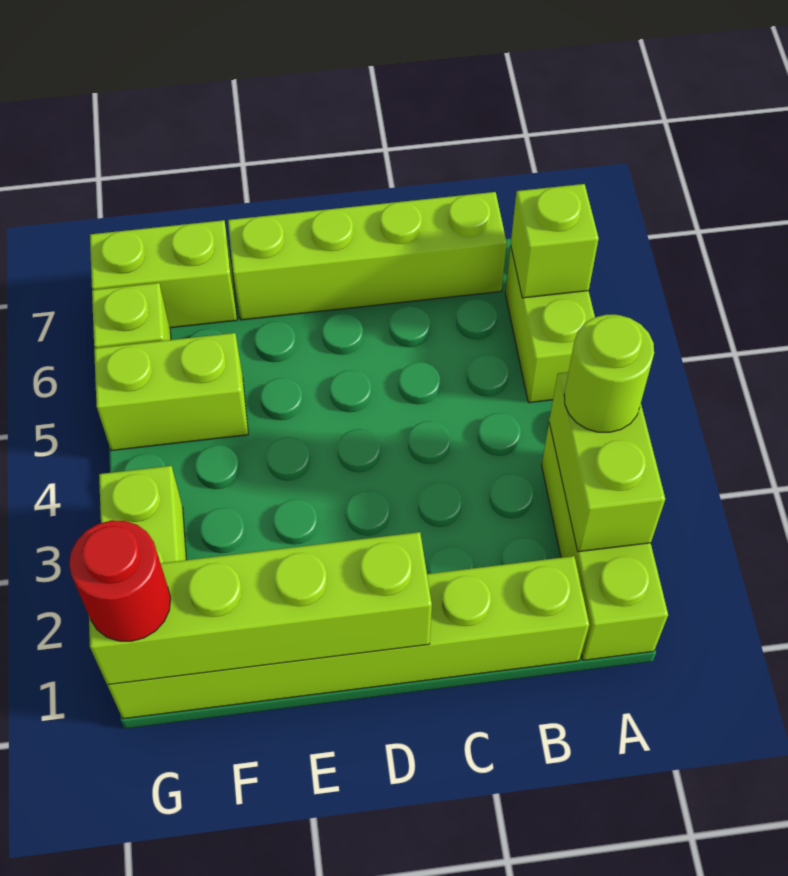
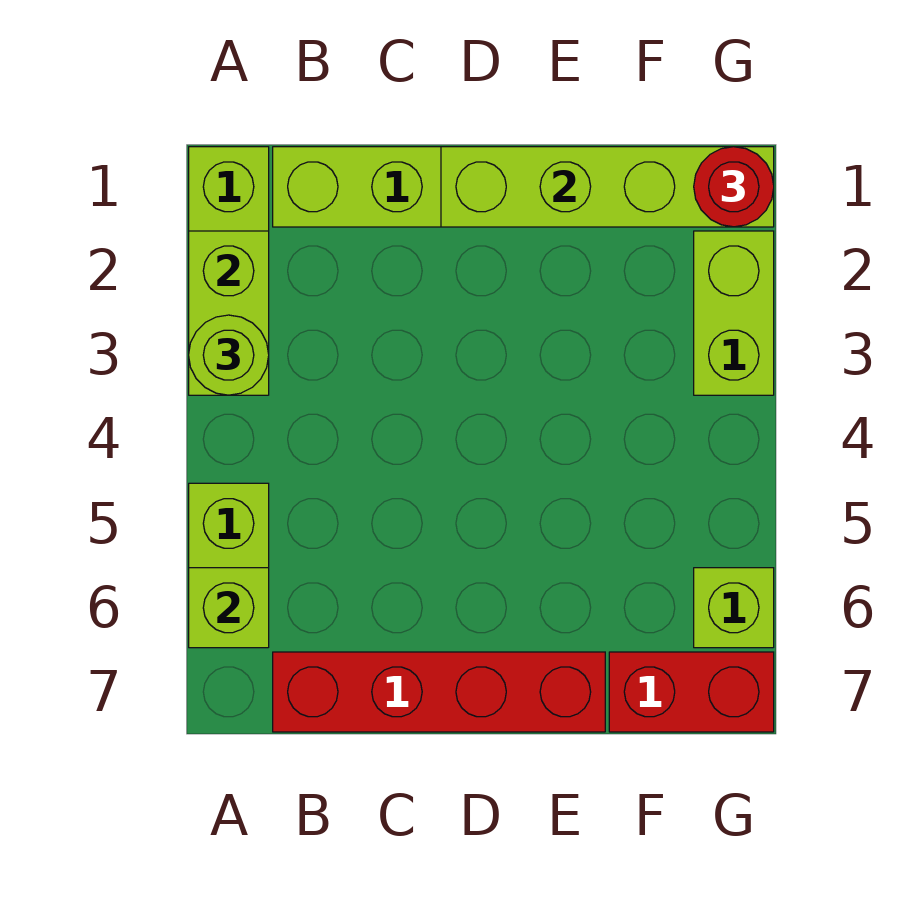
lime brick B7:E7 level 1 -> red brick B7:E7 level 1
lime brick F5:G5 level 1 -> none
lime brick F7:G7 level 1 -> red brick F7:G7 level 1

